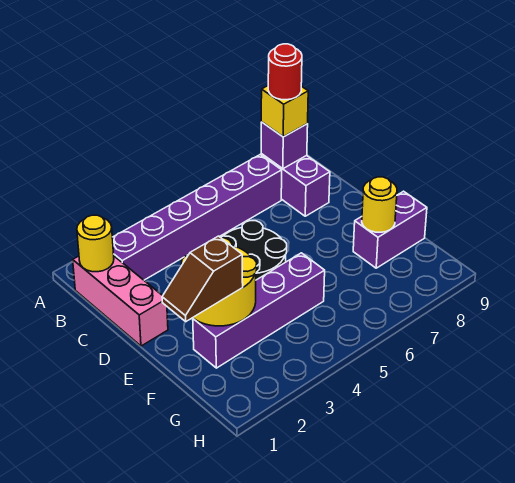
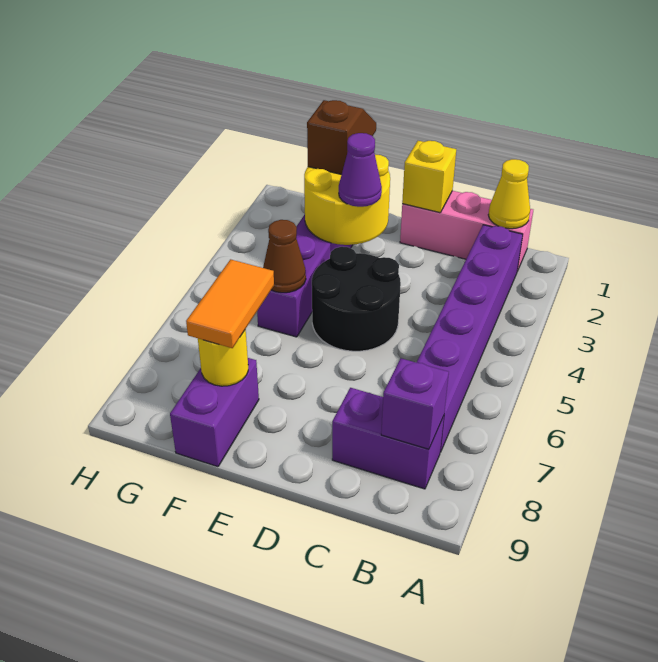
yellow round brick B1 level 2 -> yellow cone B1 level 2
yellow brick B8 level 3 -> yellow brick D1 level 2
red round brick B8 level 4 -> none
none -> purple cone E3 level 3
none -> brown cone F5 level 2
none -> orange tile F7:F8 level 3

